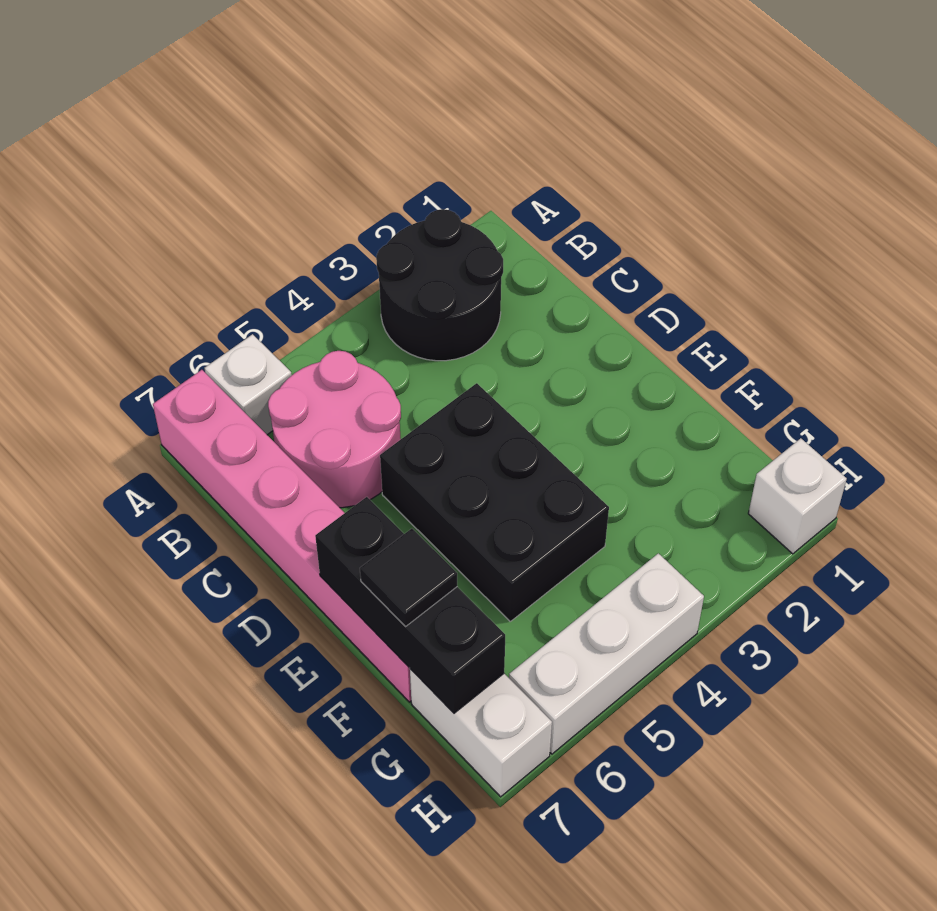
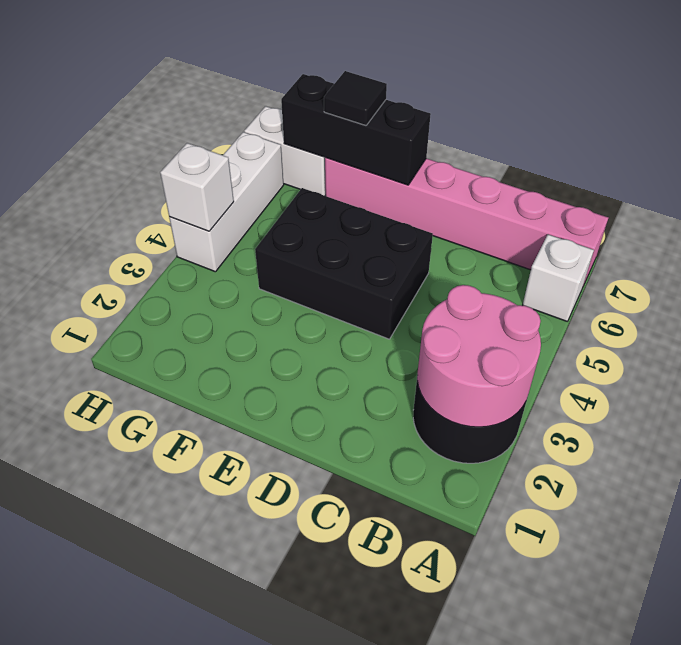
pink round brick B5:C6 level 1 -> pink round brick A2:B3 level 2
white brick H1 level 1 -> white brick H4 level 2

